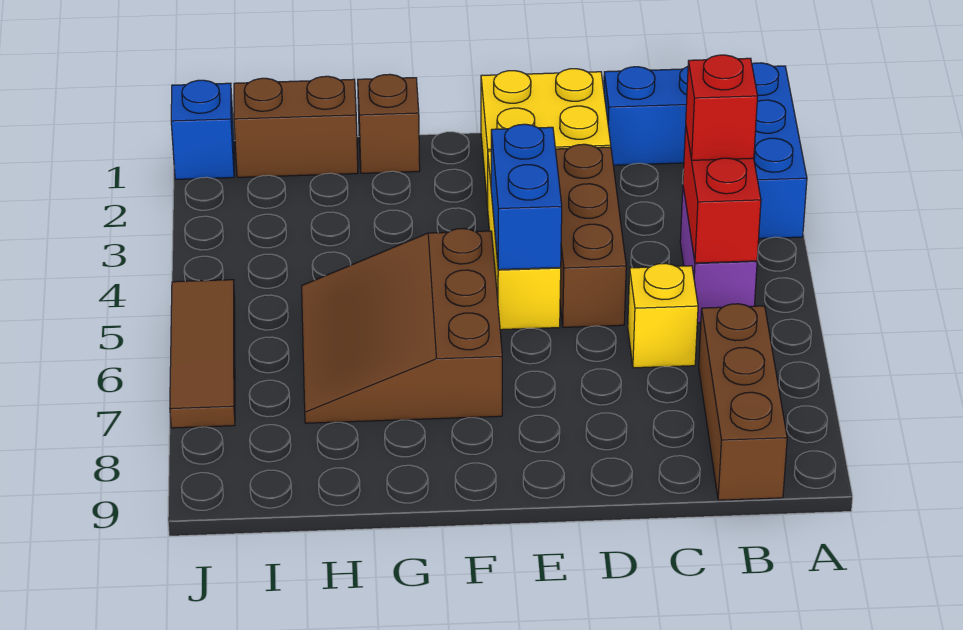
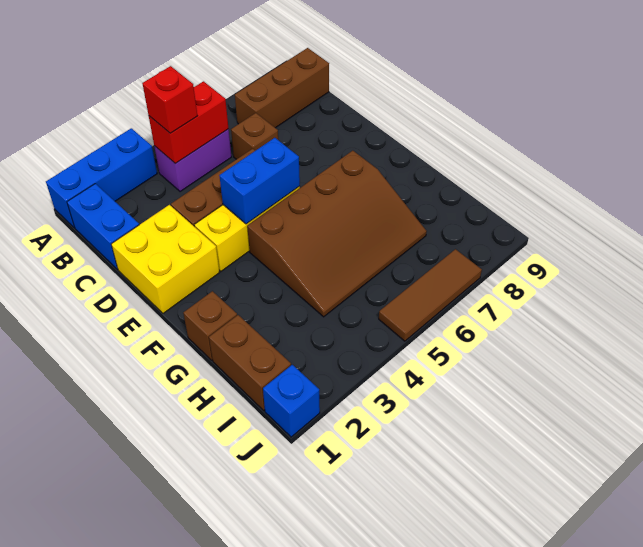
yellow brick C6 level 1 -> brown brick C6 level 1
brown slope F5:H7 level 1 top F -> brown slope F4:H7 level 1 top F

